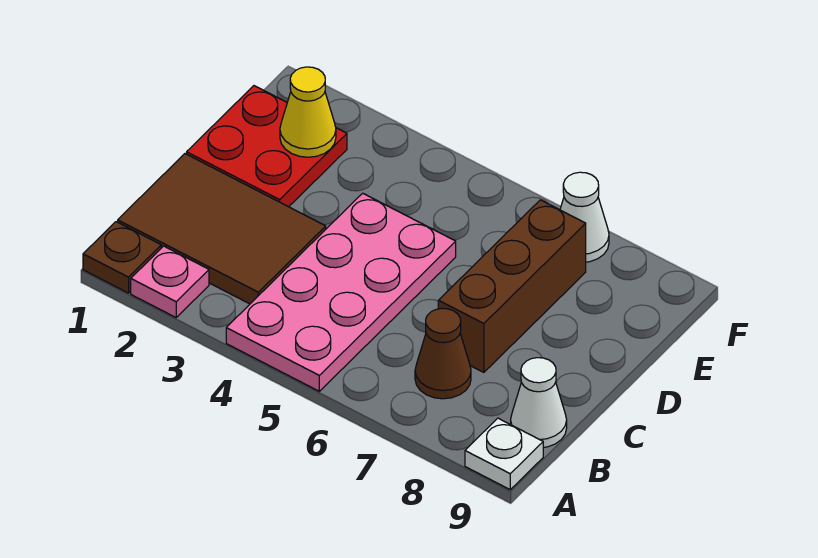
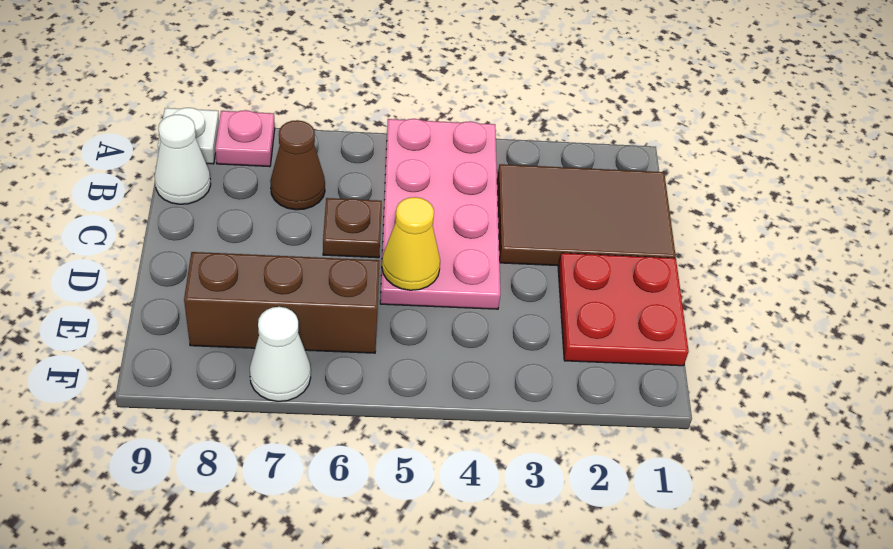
brown plate A1 level 1 -> brown plate C6 level 1
pink plate A2 level 1 -> pink plate A8 level 1
brown brick C7:E7 level 1 -> brown brick E6:E8 level 1
yellow cone E2 level 2 -> yellow cone D5 level 2

